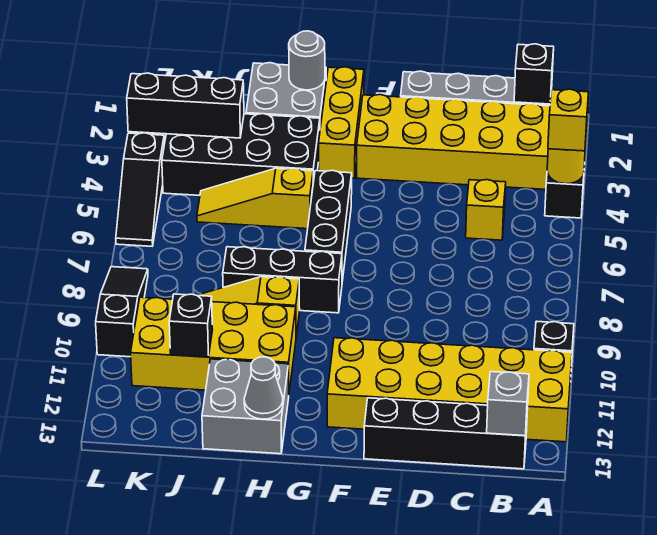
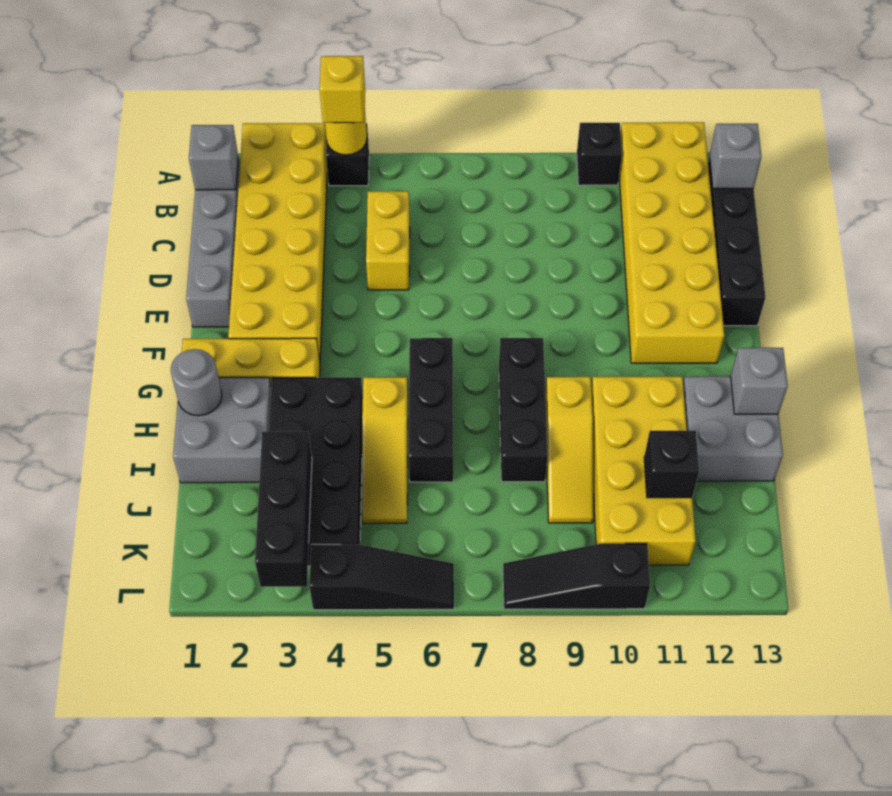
black brick B1 level 2 -> grey brick B1 level 2
yellow brick C5 level 1 -> yellow brick C5:D5 level 1
black brick G5:G7 level 1 -> black brick G6:I6 level 1
grey cone H13 level 2 -> grey brick H13 level 2

